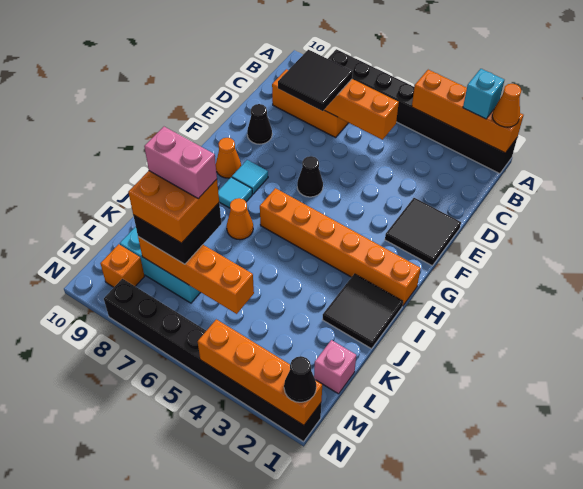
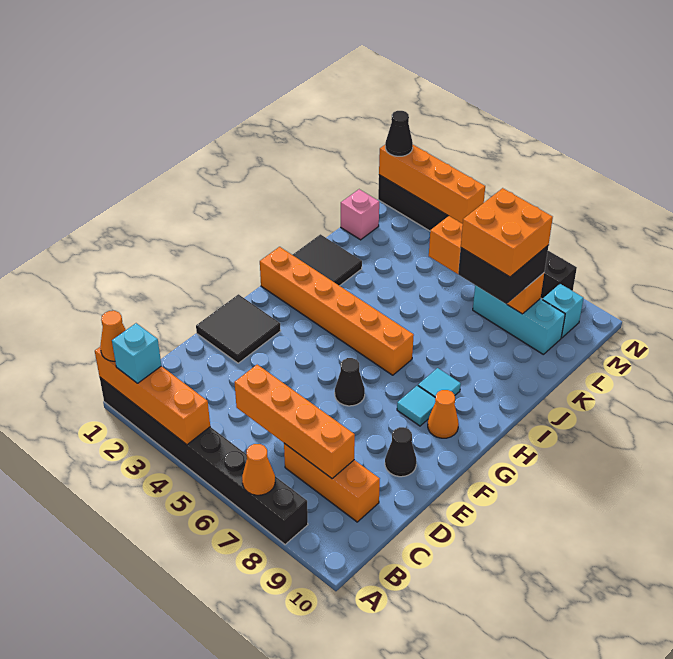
black tile C7:D8 level 3 -> none
orange cone I7 level 1 -> orange cone A7 level 2
pink brick K7:K8 level 5 -> none
orange brick M9 level 1 -> cyan brick M9 level 1

